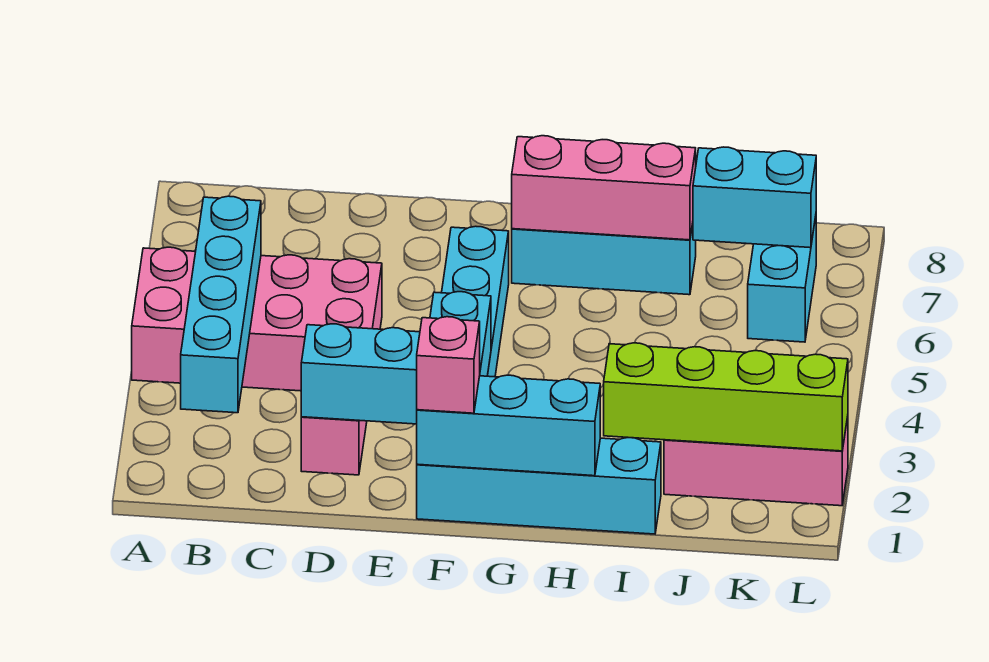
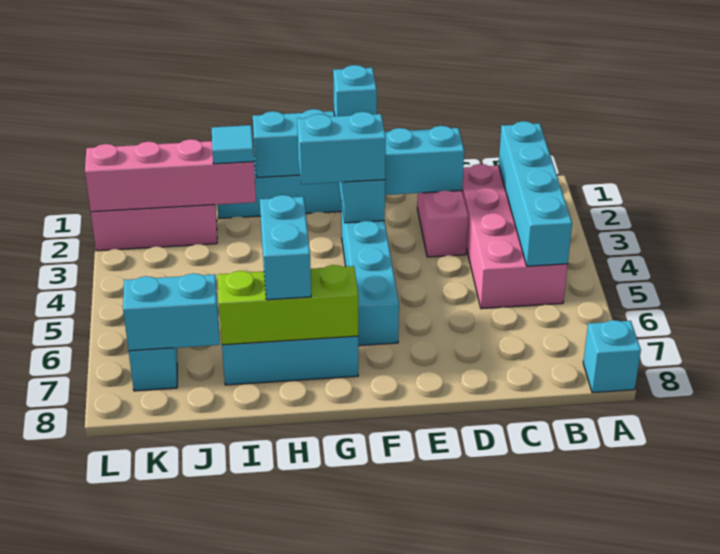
pink brick A4:D5 level 1 -> pink brick B2:C5 level 1
none -> cyan brick A8 level 1
pink brick F1 level 3 -> cyan brick F1 level 3
none -> cyan brick F3:G3 level 3
pink brick G7:I7 level 2 -> lime brick G7:I7 level 2
none -> cyan brick H6:H7 level 3
lime brick I2:L2 level 2 -> pink brick I2:L2 level 2
none -> cyan tile I2 level 3

